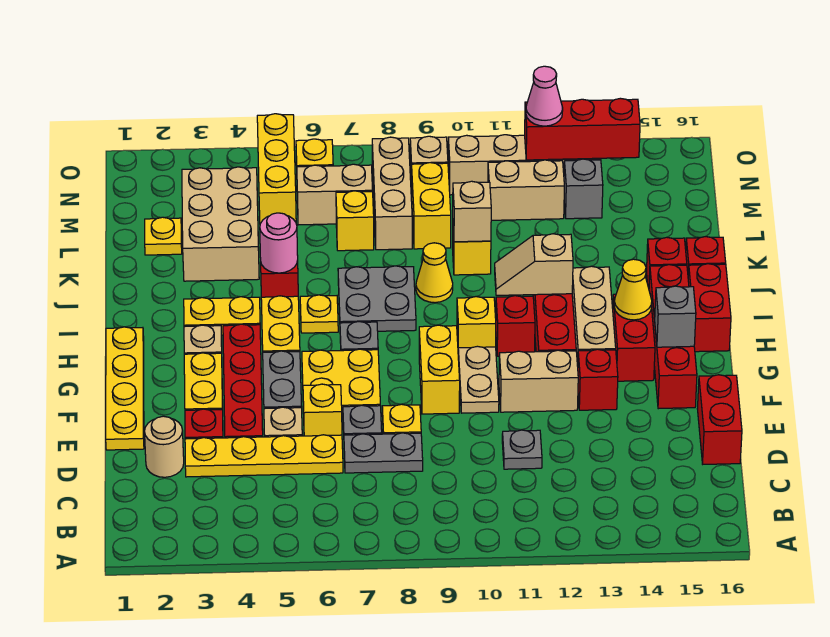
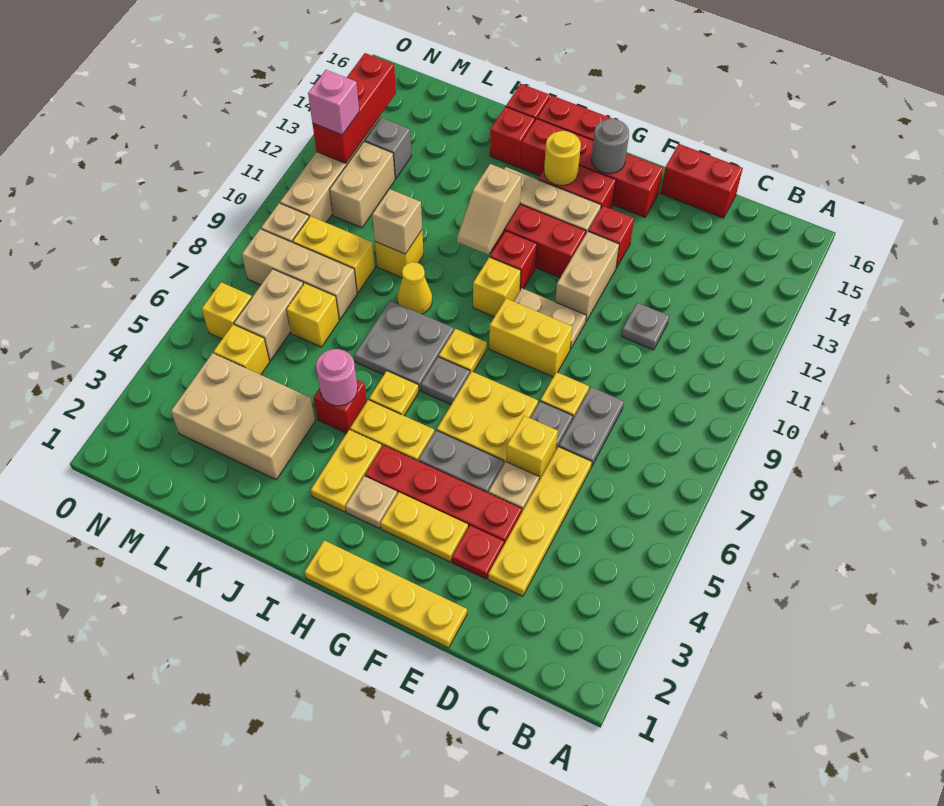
tan round brick D2 level 1 -> none
grey brick G15 level 2 -> grey round brick G15 level 2
yellow cone H14 level 2 -> yellow round brick H14 level 2
yellow plate L2 level 1 -> yellow plate H8 level 1
yellow brick M5:O5 level 1 -> yellow brick M5 level 1
pink cone N12 level 3 -> pink brick N12 level 3

